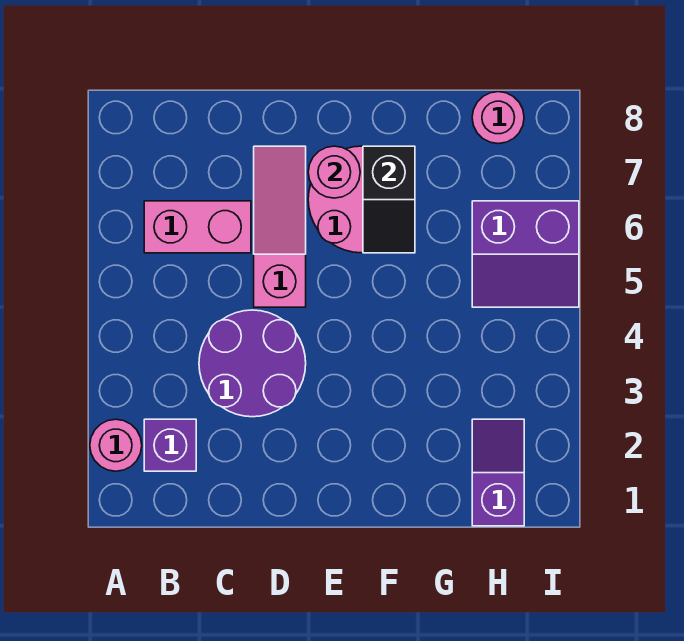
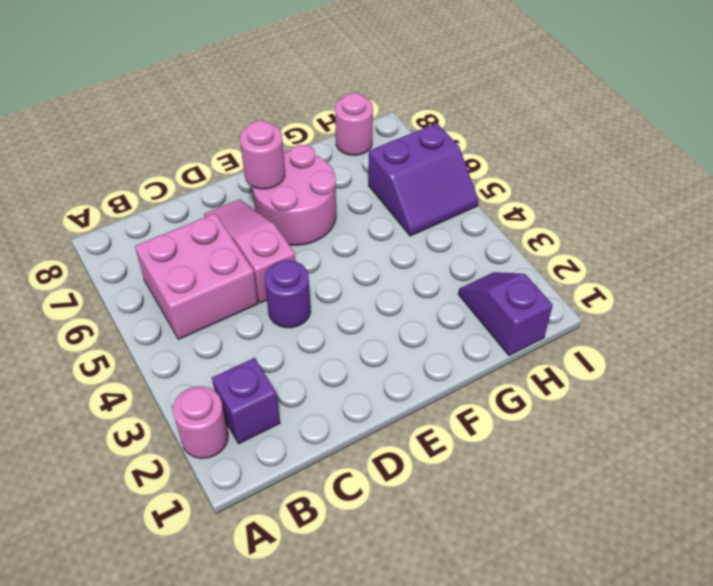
pink brick B6:C6 level 1 -> pink brick B5:C6 level 1
purple round brick C3:D4 level 1 -> purple round brick D4 level 1
black slope F6:F7 level 2 top 7 -> none

